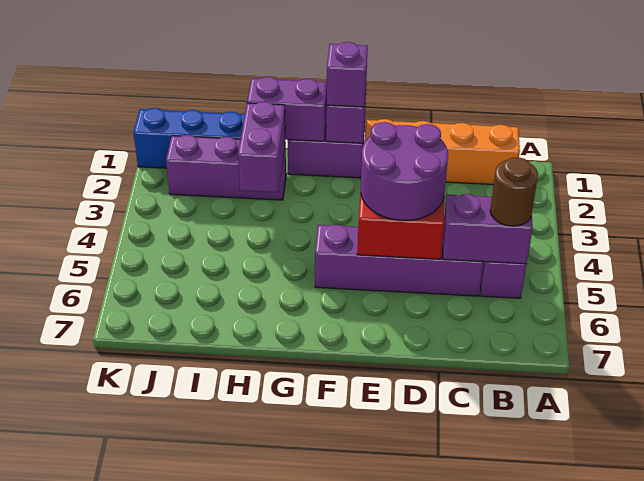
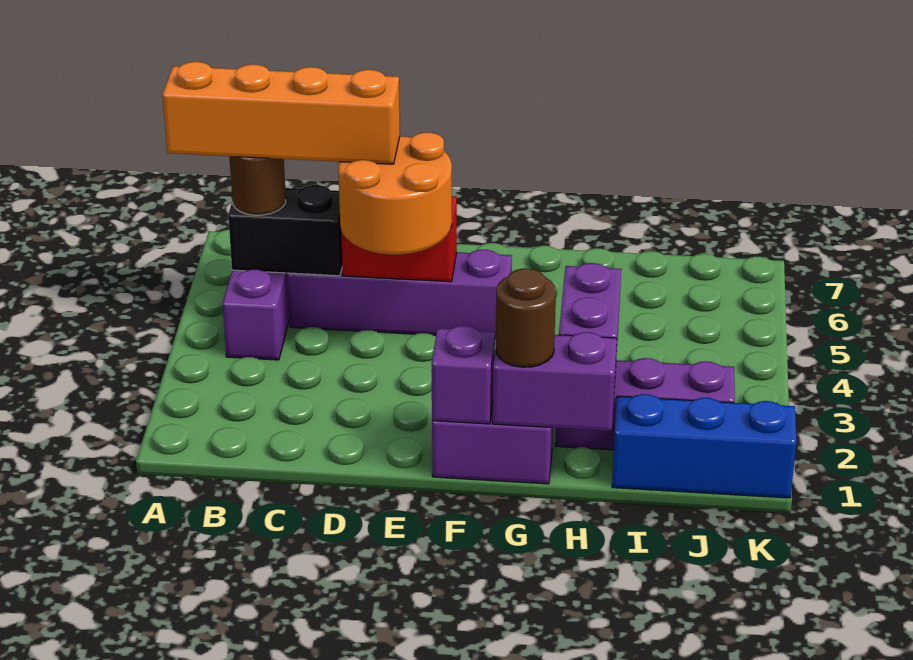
orange brick B1:E1 level 1 -> orange brick A5:D5 level 4
purple brick B5:C5 level 2 -> black brick B5:C5 level 2
purple round brick D4:E5 level 3 -> orange round brick D4:E5 level 3
purple brick F1 level 3 -> none
none -> brown round brick G1 level 3

